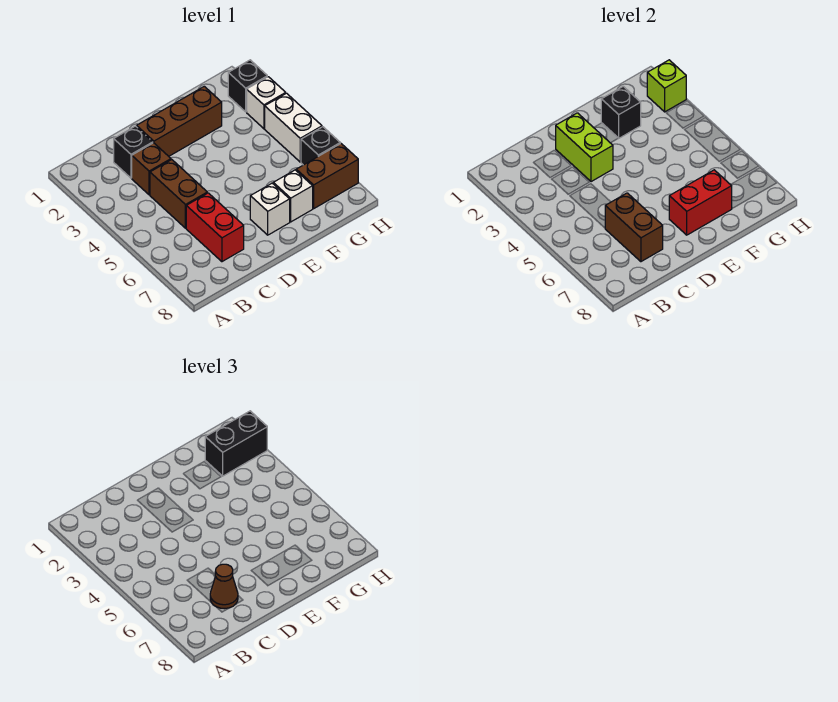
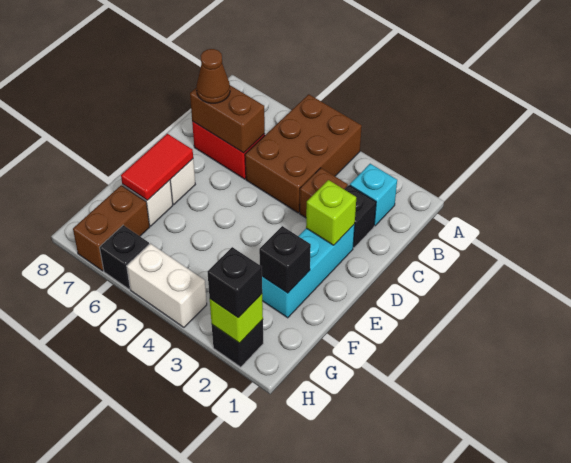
none -> cyan brick B2 level 1
brown brick C4:C5 level 1 -> brown brick A4:C5 level 1
brown brick D2:F2 level 1 -> cyan brick D2:F2 level 1
lime brick D2:D3 level 2 -> lime brick D2 level 2
red brick E7:F7 level 2 -> red tile E7:F7 level 2
black brick G2:H2 level 3 -> black brick H2 level 3
white brick H3 level 1 -> none

